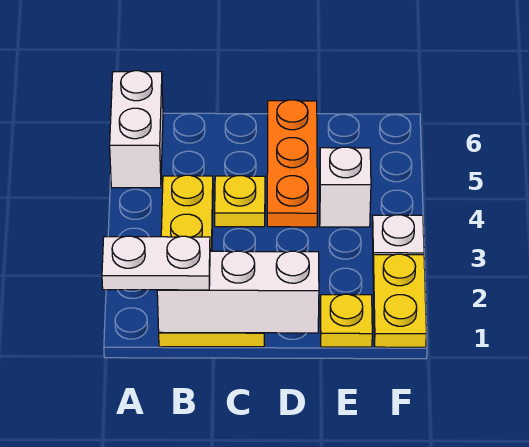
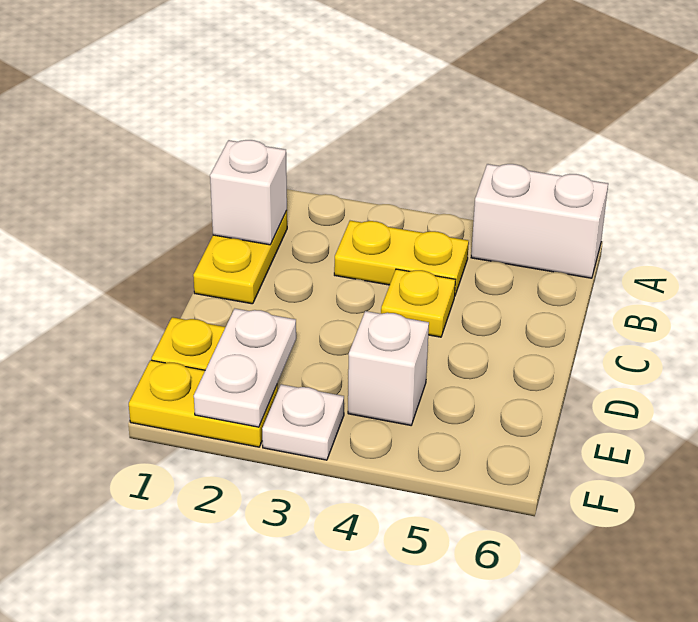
white plate A1:B1 level 3 -> white plate E2:F2 level 2
white brick B1:D1 level 2 -> white brick B1 level 2
orange plate D4:D6 level 1 -> none

